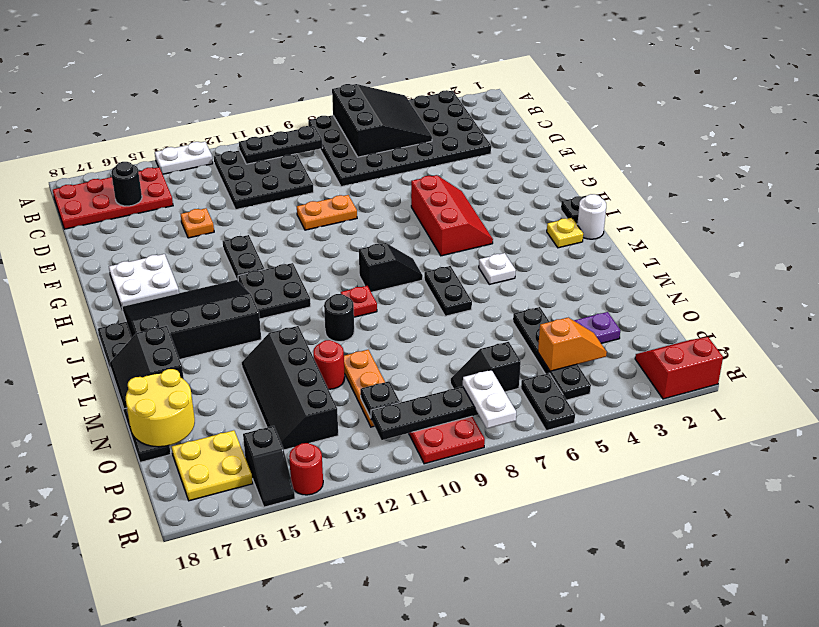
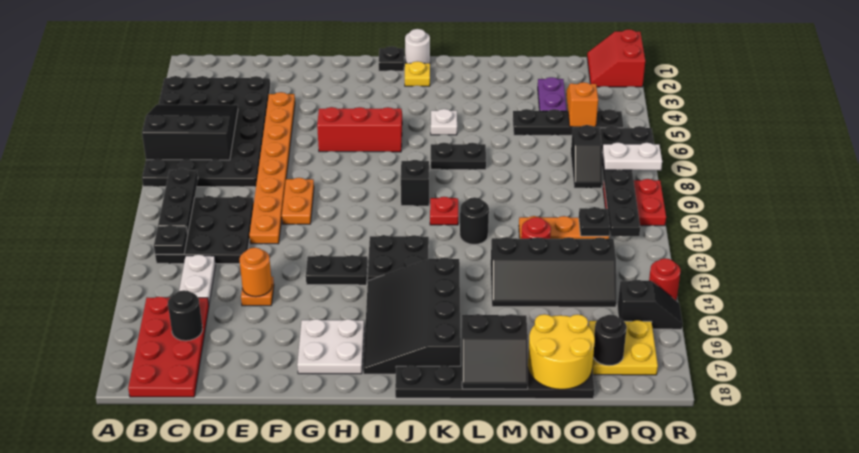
white plate A13:A14 level 1 -> white plate C13:C14 level 1
none -> black plate B12 level 2
none -> orange plate E4:E11 level 1
none -> orange round brick E14 level 2
none -> black round brick P17 level 2

